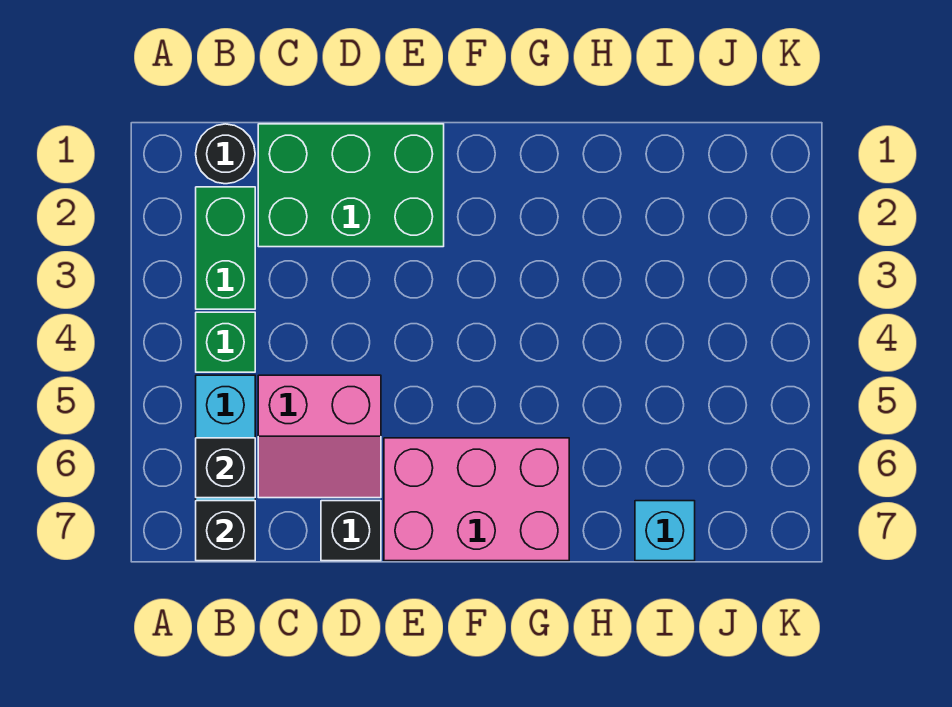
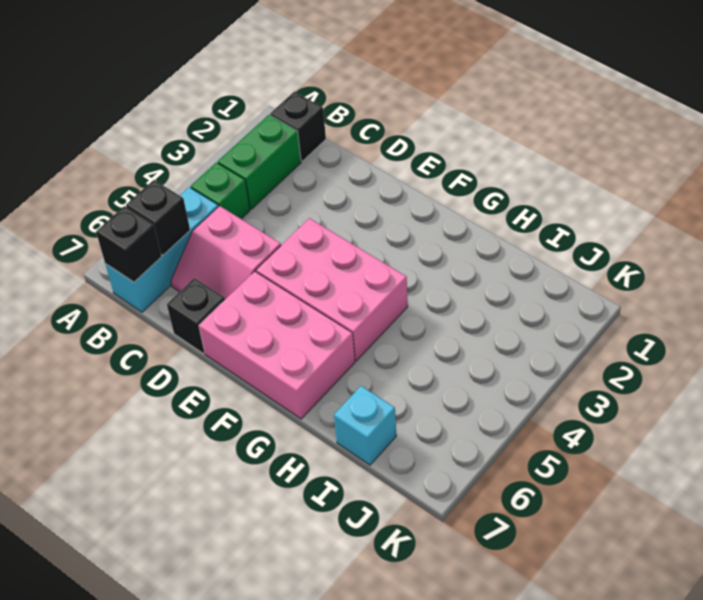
black round brick B1 level 1 -> black brick B1 level 1
green brick C1:E2 level 1 -> none
none -> pink brick E4:G5 level 1

